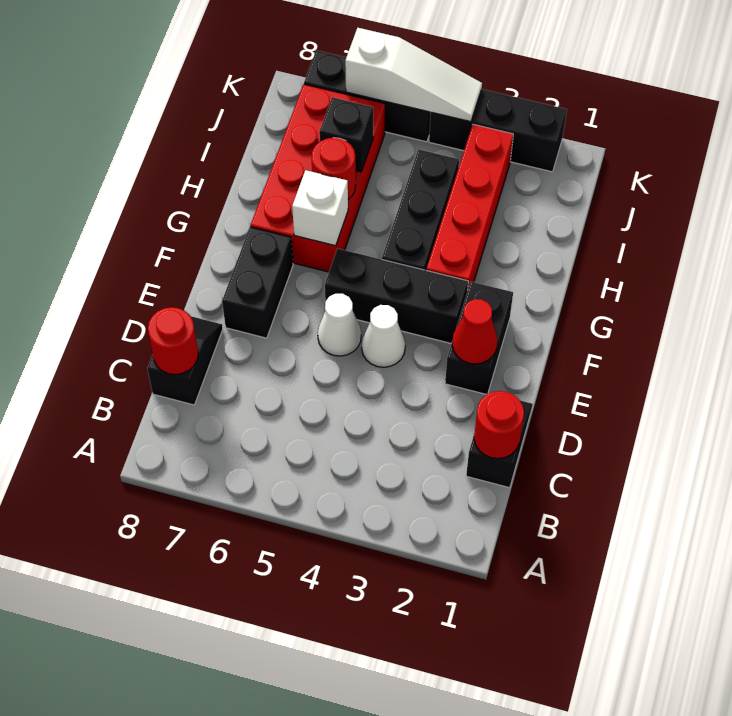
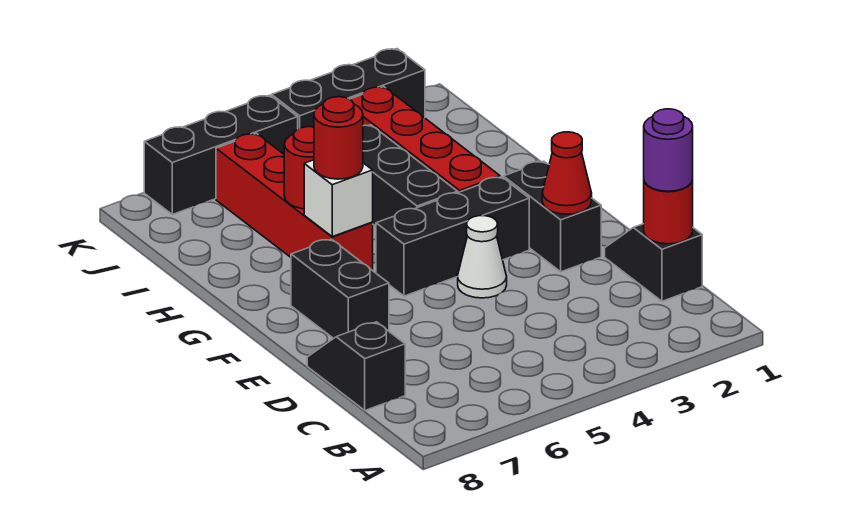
none -> purple round brick C1 level 3
red round brick C8 level 2 -> red round brick G6 level 3
white cone E5 level 1 -> none
red brick G6:J7 level 1 -> red brick G6:J6 level 1
black brick I6 level 2 -> none
white slope K4:K6 level 2 top 6 -> none

